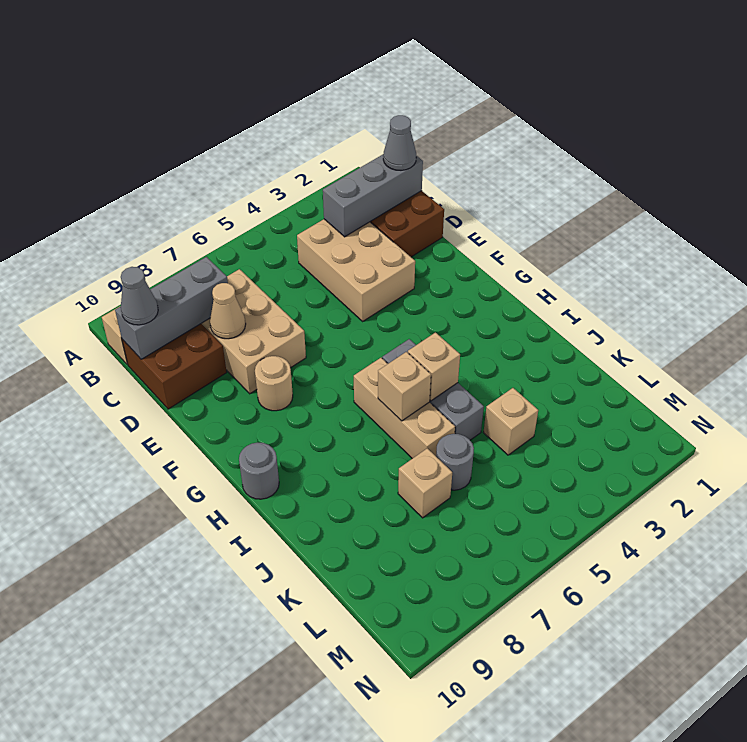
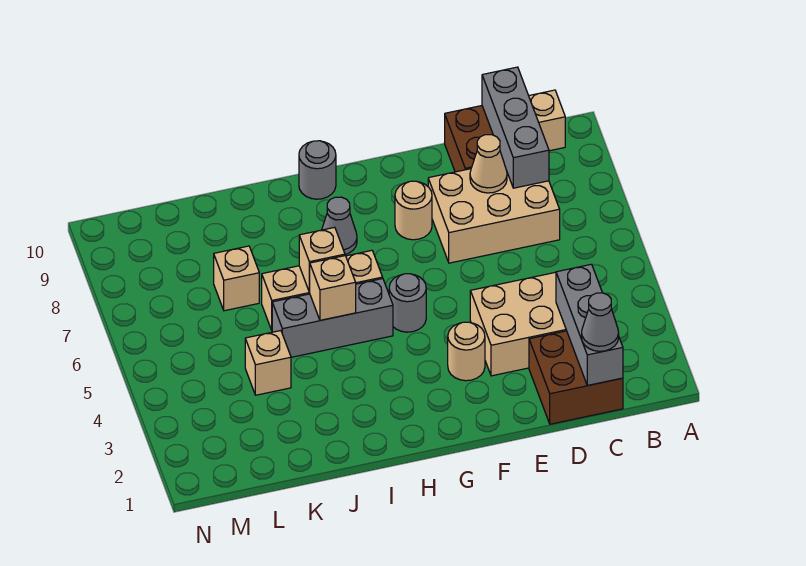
grey cone C10 level 3 -> grey cone H8 level 1
none -> tan round brick F3 level 1
grey round brick K6 level 1 -> grey round brick G5 level 1

